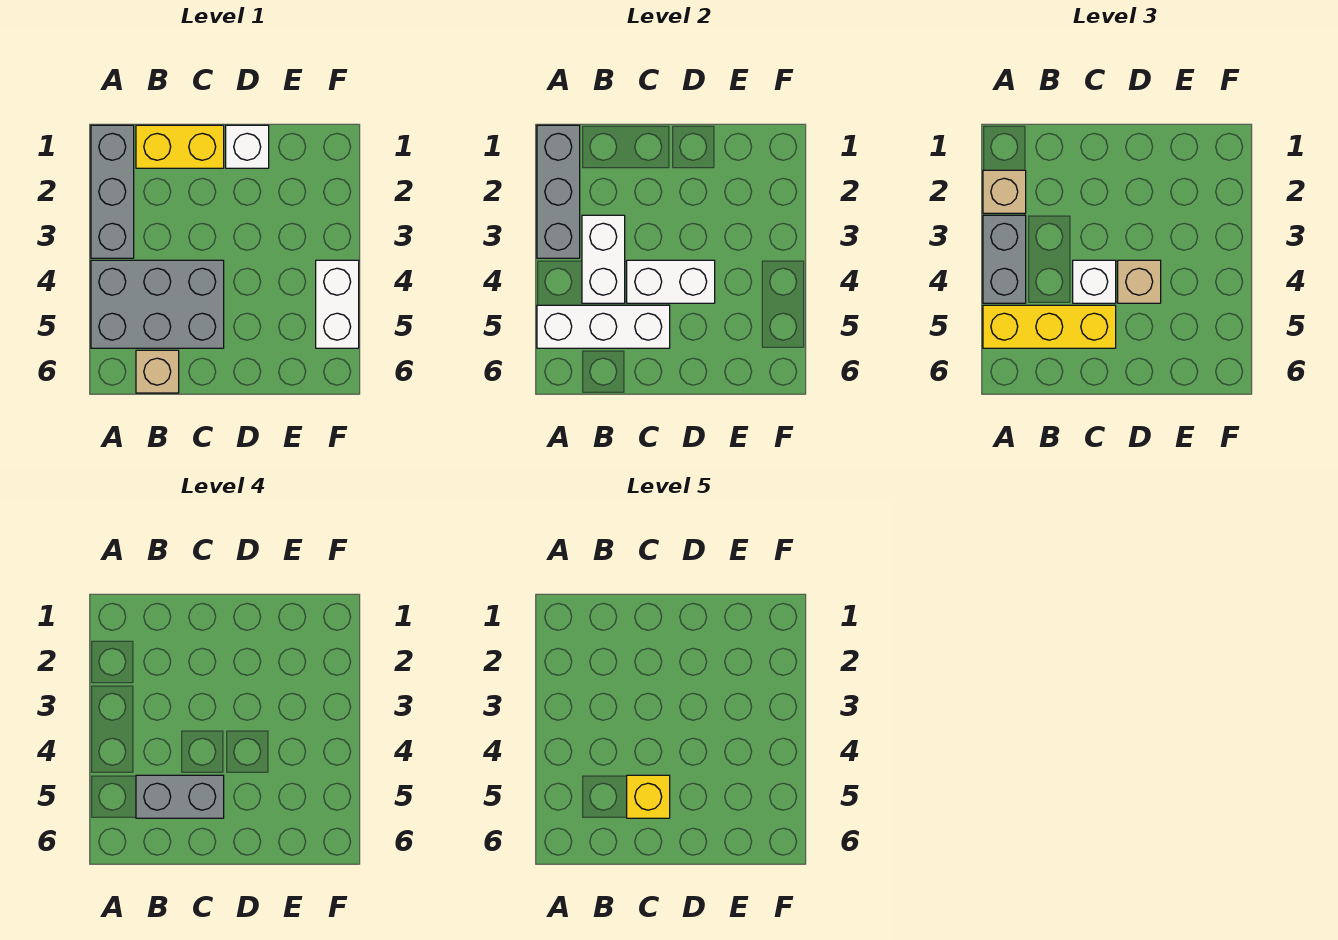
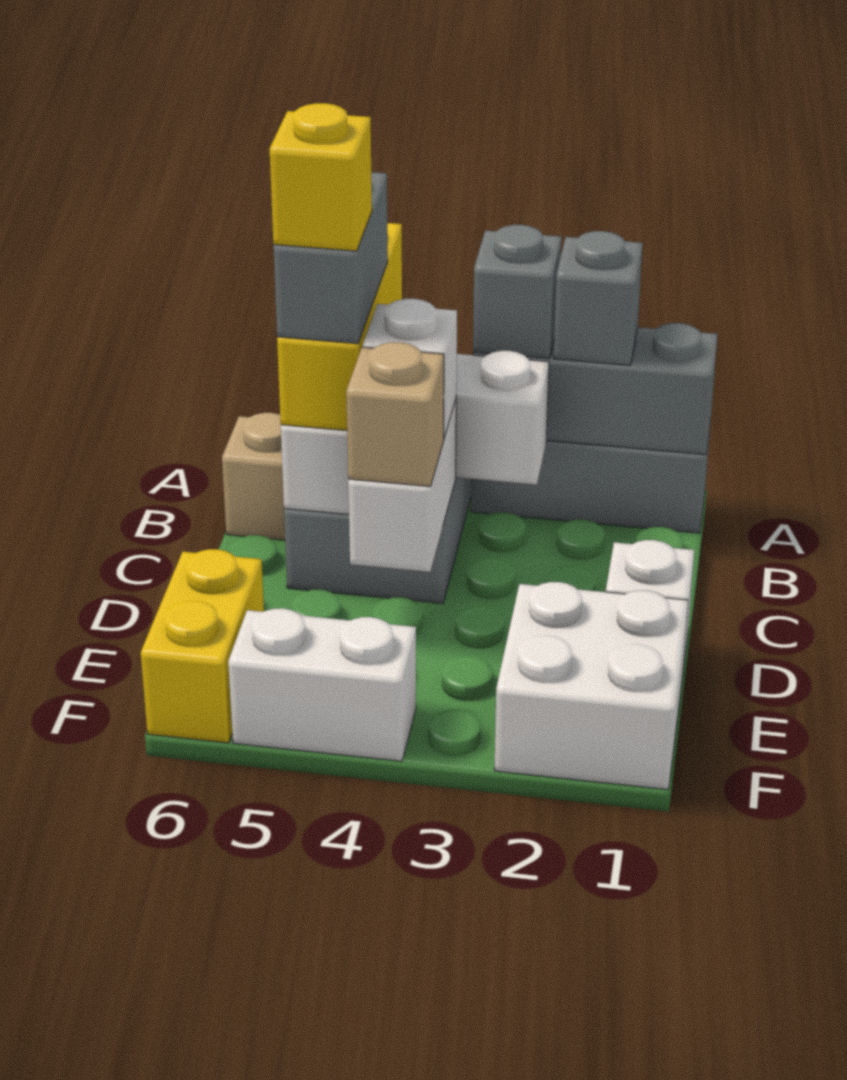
tan brick A2 level 3 -> grey brick A2 level 3
grey brick A3:A4 level 3 -> grey brick A3 level 3
yellow brick B1:C1 level 1 -> yellow brick E6:F6 level 1
none -> white brick E1:F2 level 1

